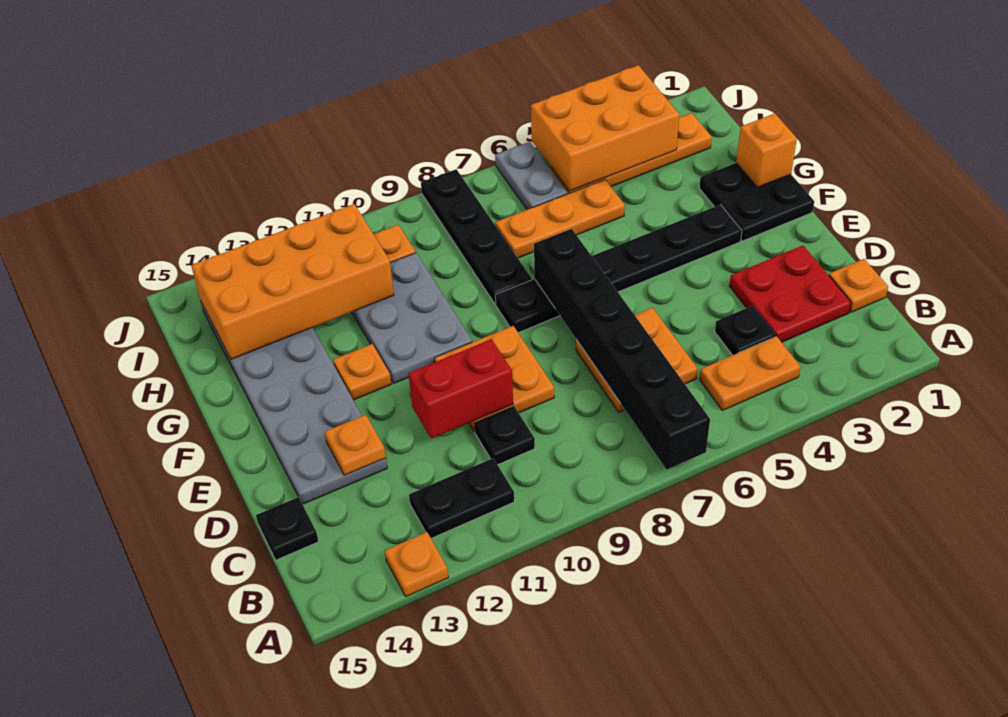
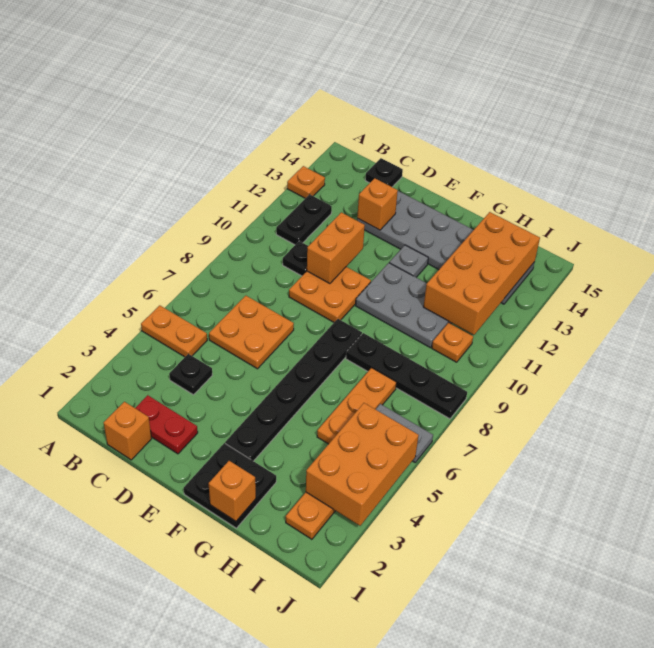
black brick A7:F7 level 2 -> none
orange plate B4:B5 level 1 -> orange plate A5:B5 level 1
orange plate C1 level 1 -> orange brick C1 level 1
red plate C2:D3 level 1 -> red plate C2:D2 level 1
red brick D10:D11 level 2 -> orange brick D10:D11 level 2
orange plate D13 level 2 -> orange brick D13 level 2
orange plate F12 level 1 -> grey plate F12 level 1

